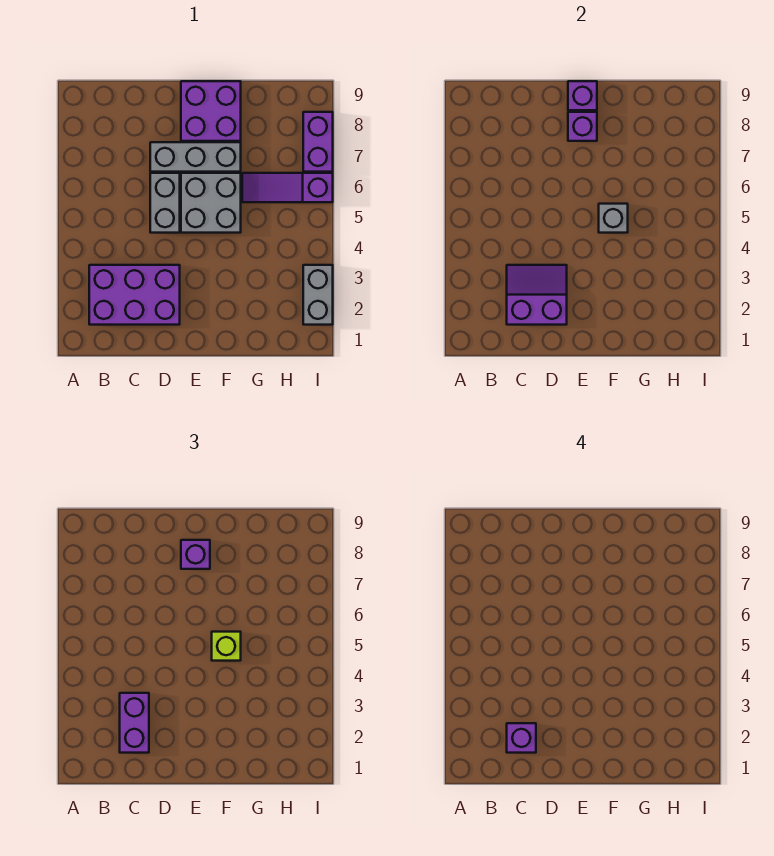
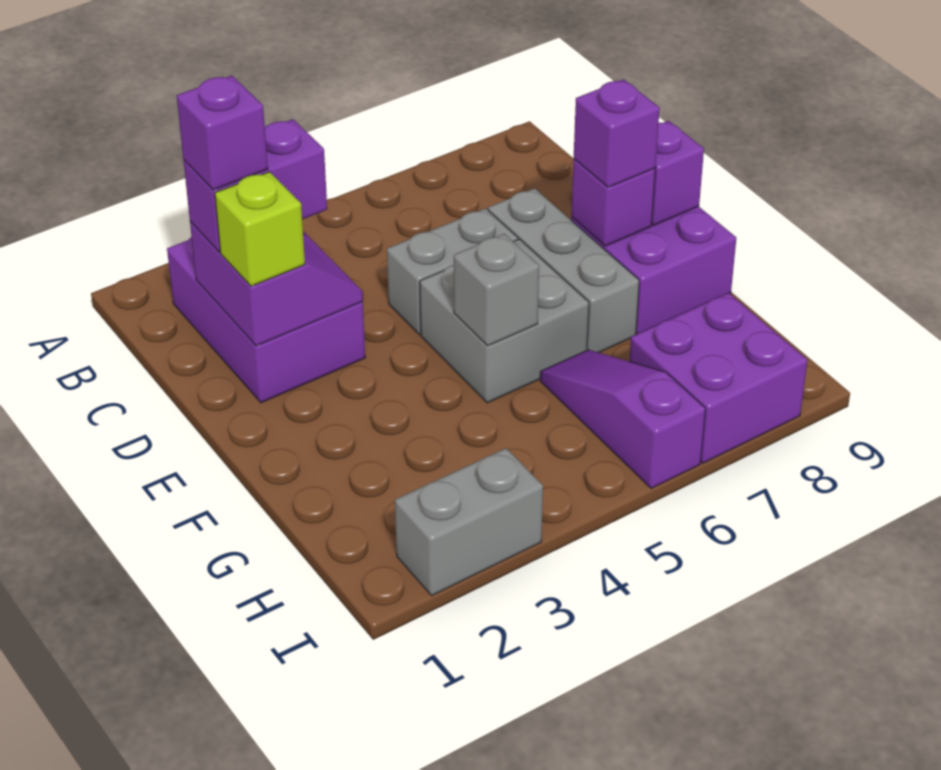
lime brick F5 level 3 -> lime brick D2 level 3
purple brick I7:I8 level 1 -> purple brick H7:I8 level 1

